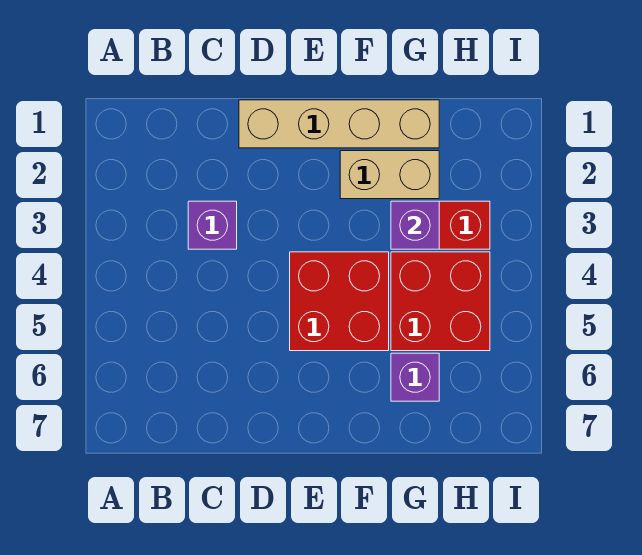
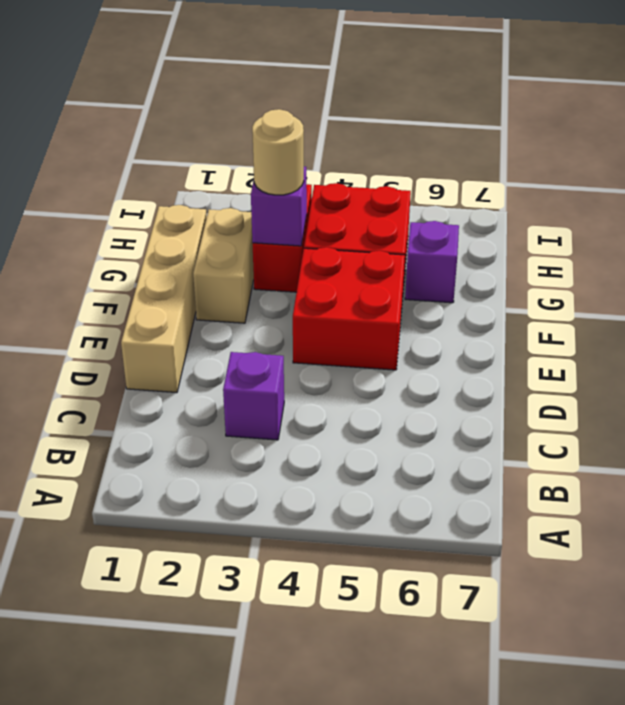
none -> tan round brick G3 level 3

